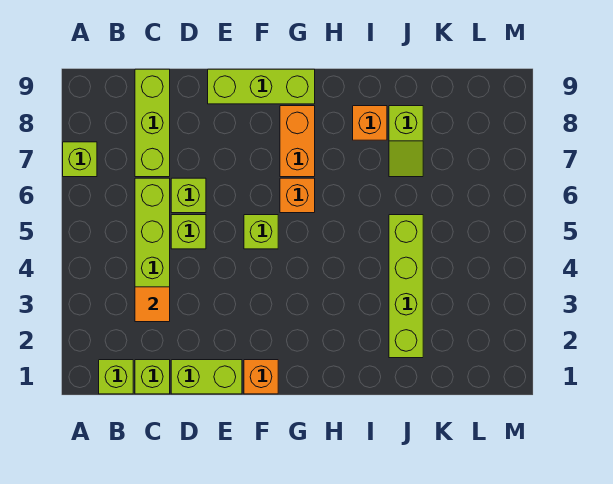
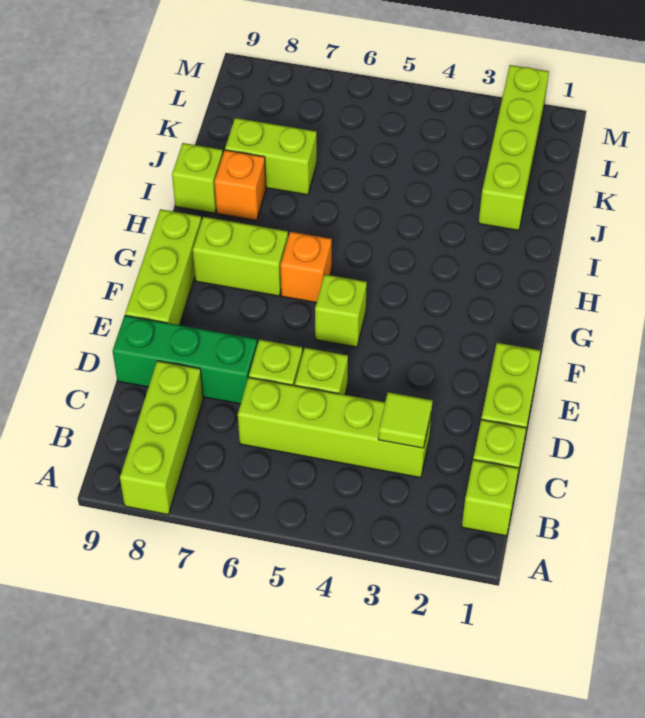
lime brick A7 level 1 -> lime brick I9 level 1
orange tile C3 level 2 -> lime tile C3 level 2
lime brick C7:C9 level 1 -> lime brick A8:C8 level 1
none -> green brick D7:D9 level 1
orange brick F1 level 1 -> none
orange brick G7:G8 level 1 -> lime brick G7:G8 level 1
lime brick J2:J5 level 1 -> lime brick J2:M2 level 1
lime slope J7:J8 level 1 top 8 -> lime brick J7:J8 level 1

